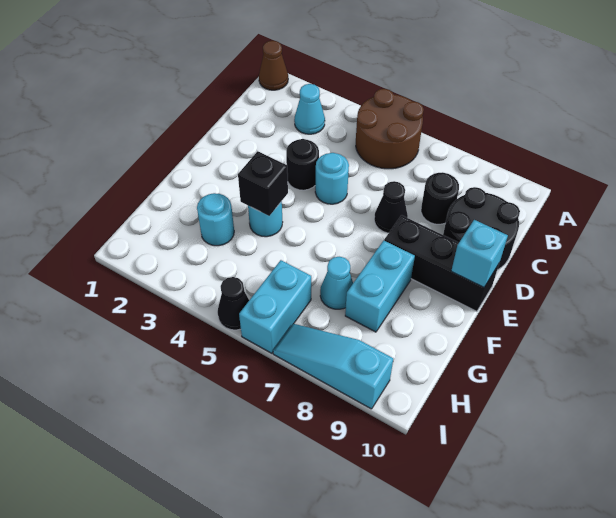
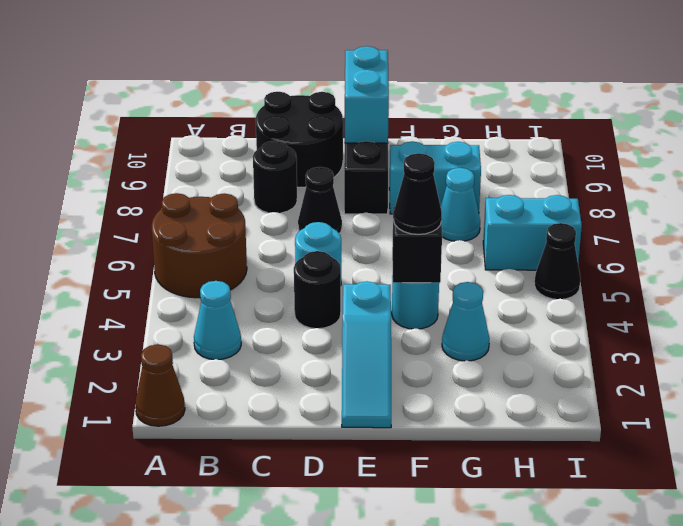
cyan brick E10 level 2 -> cyan brick E9:E10 level 2
none -> black cone F4 level 3
cyan round brick G3 level 1 -> cyan cone G3 level 1
cyan slope I7:I9 level 1 top 9 -> cyan slope E1:E3 level 1 top 3

